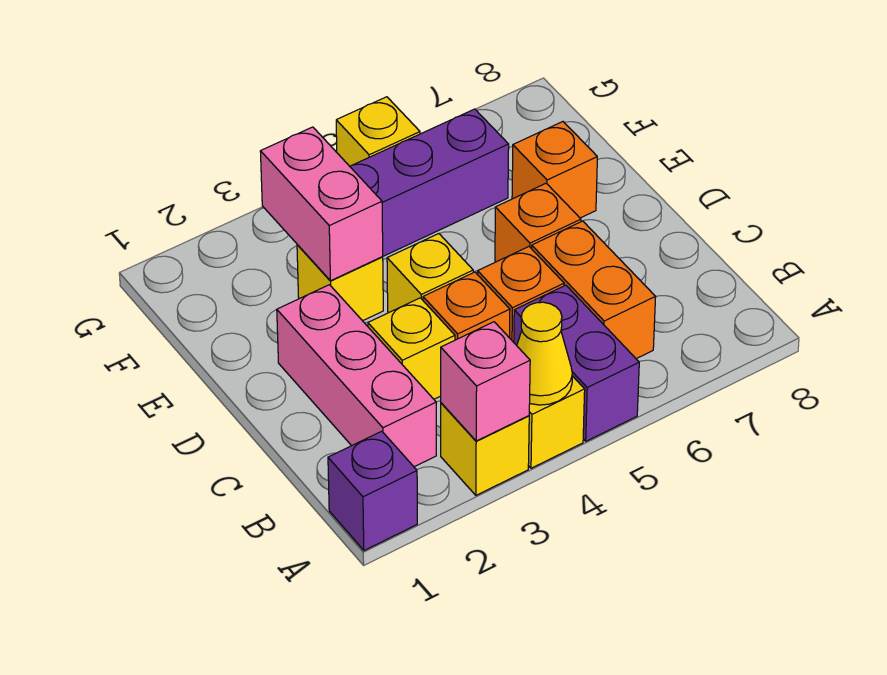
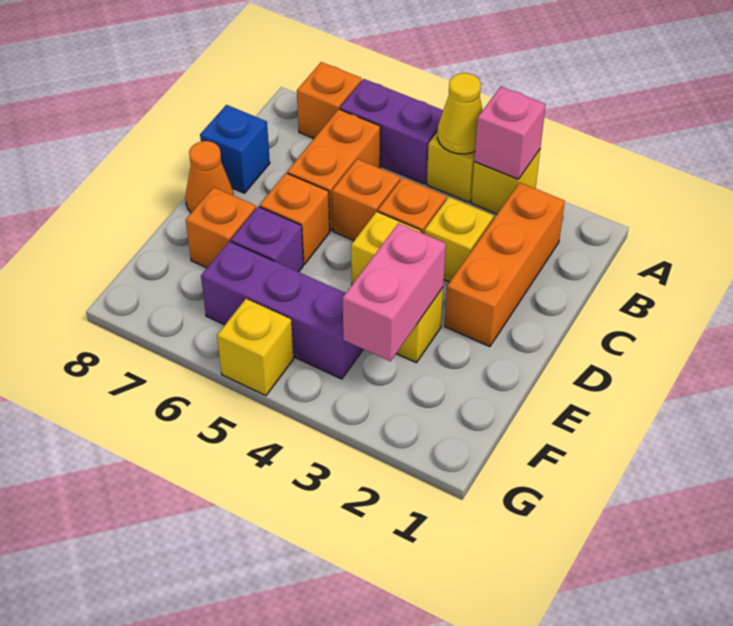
purple brick A1 level 1 -> purple brick E6 level 1
purple brick A5:B5 level 1 -> purple brick A5:A6 level 1
none -> orange brick A7 level 1
pink brick B2:D2 level 1 -> orange brick B2:D2 level 1
none -> blue brick C8 level 1
none -> orange cone D8 level 1

